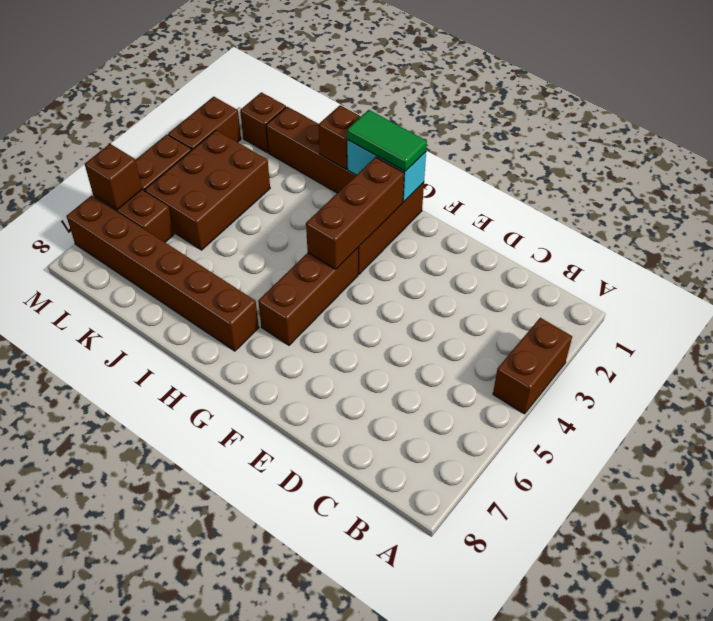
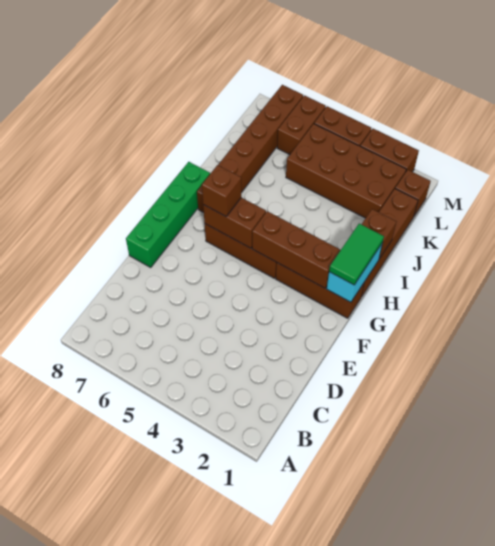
brown brick A3:A4 level 1 -> brown brick G5:G6 level 2
none -> green brick E8:H8 level 1
brown brick K3:L5 level 1 -> brown brick K2:L5 level 1
brown brick M6 level 2 -> brown brick G6 level 3

